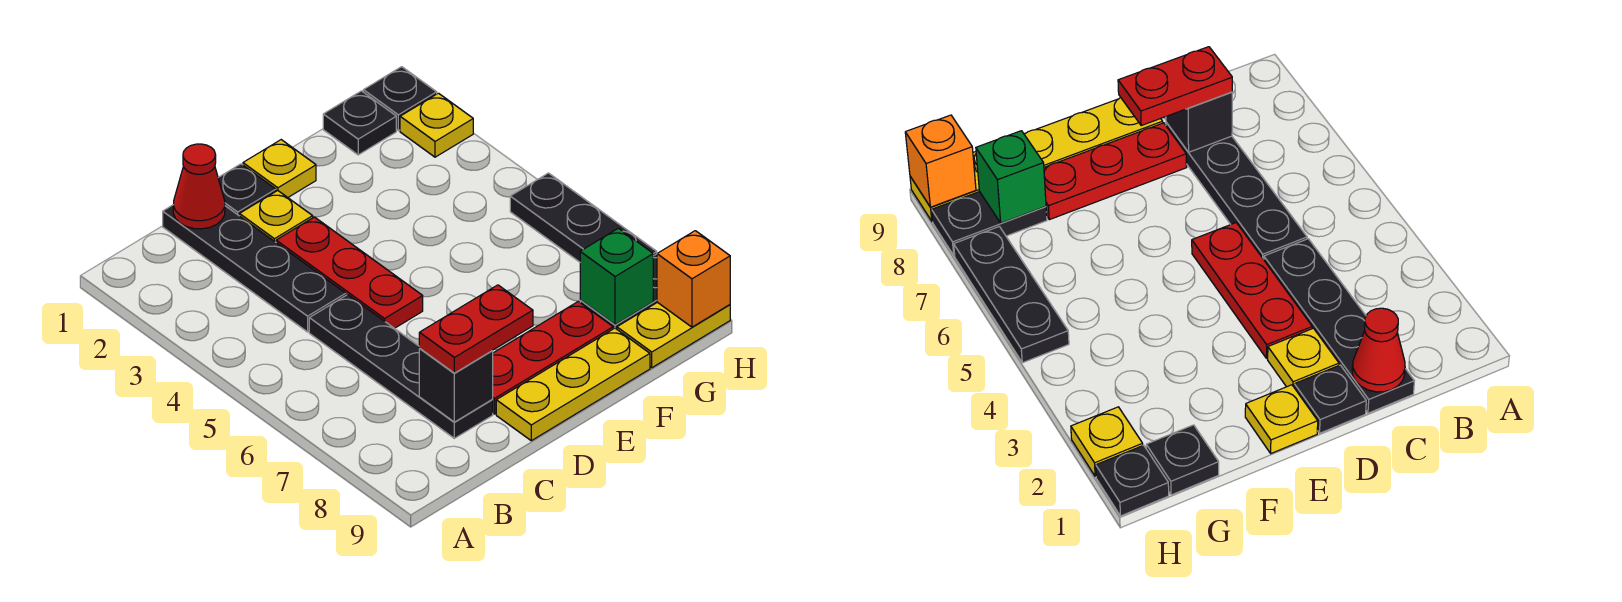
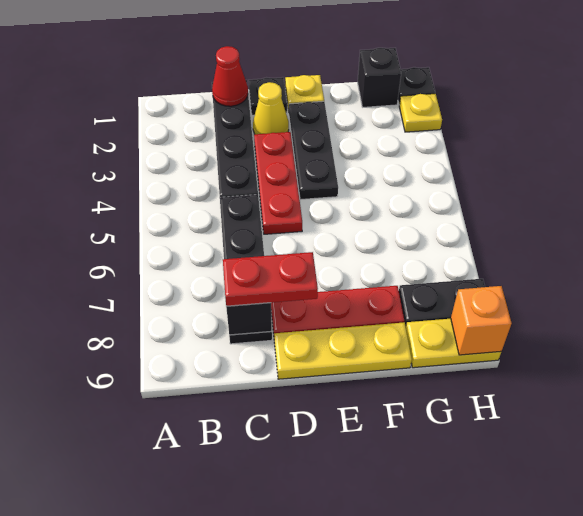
yellow plate D2 level 1 -> yellow cone D2 level 1
black plate G1 level 1 -> black brick G1 level 1
green brick G8 level 2 -> none
black plate H5:H7 level 1 -> black plate E2:E4 level 1

